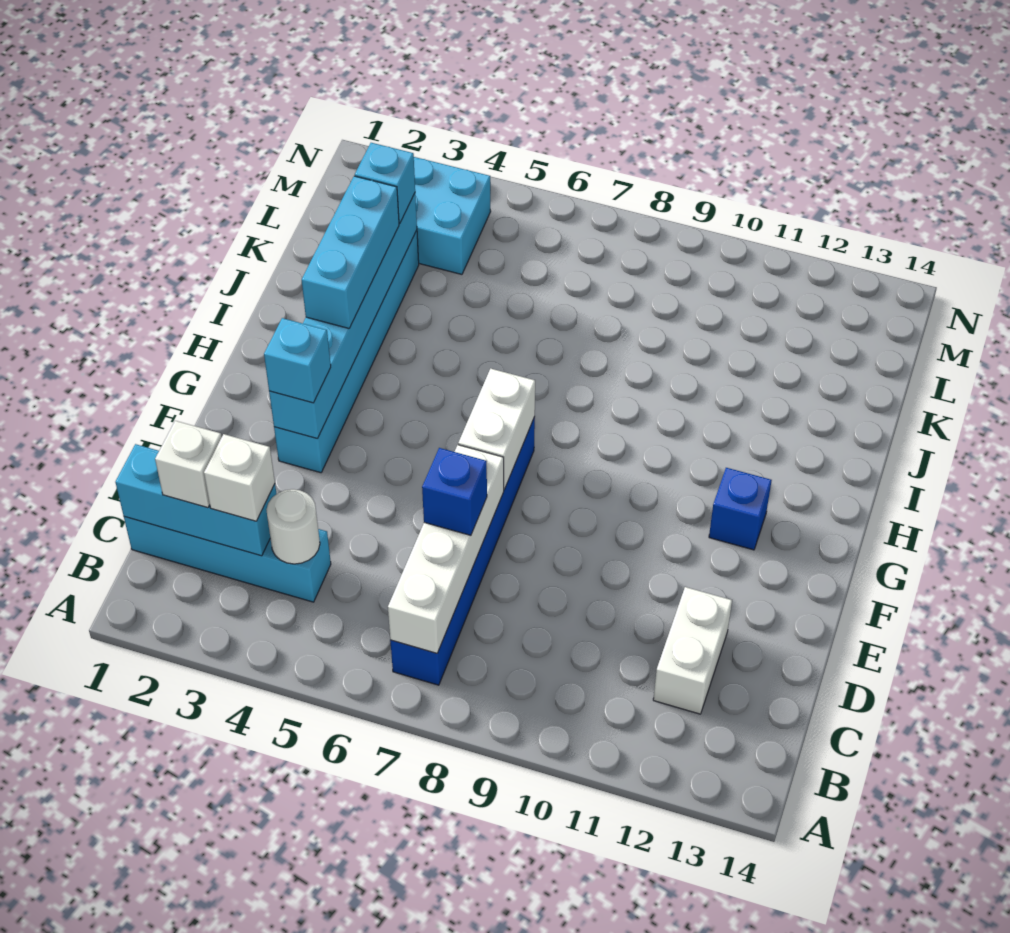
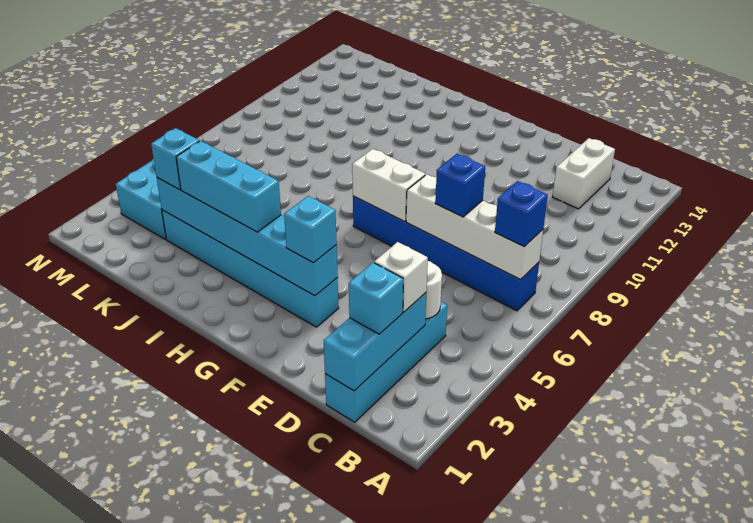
white brick C2 level 3 -> cyan brick C2 level 3
white brick C12:D12 level 1 -> white brick C12:C13 level 1
blue brick G12 level 1 -> blue brick B7 level 3

